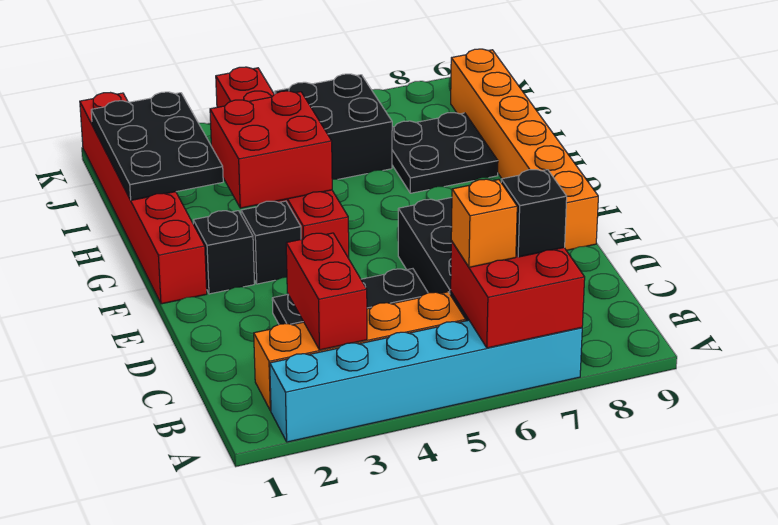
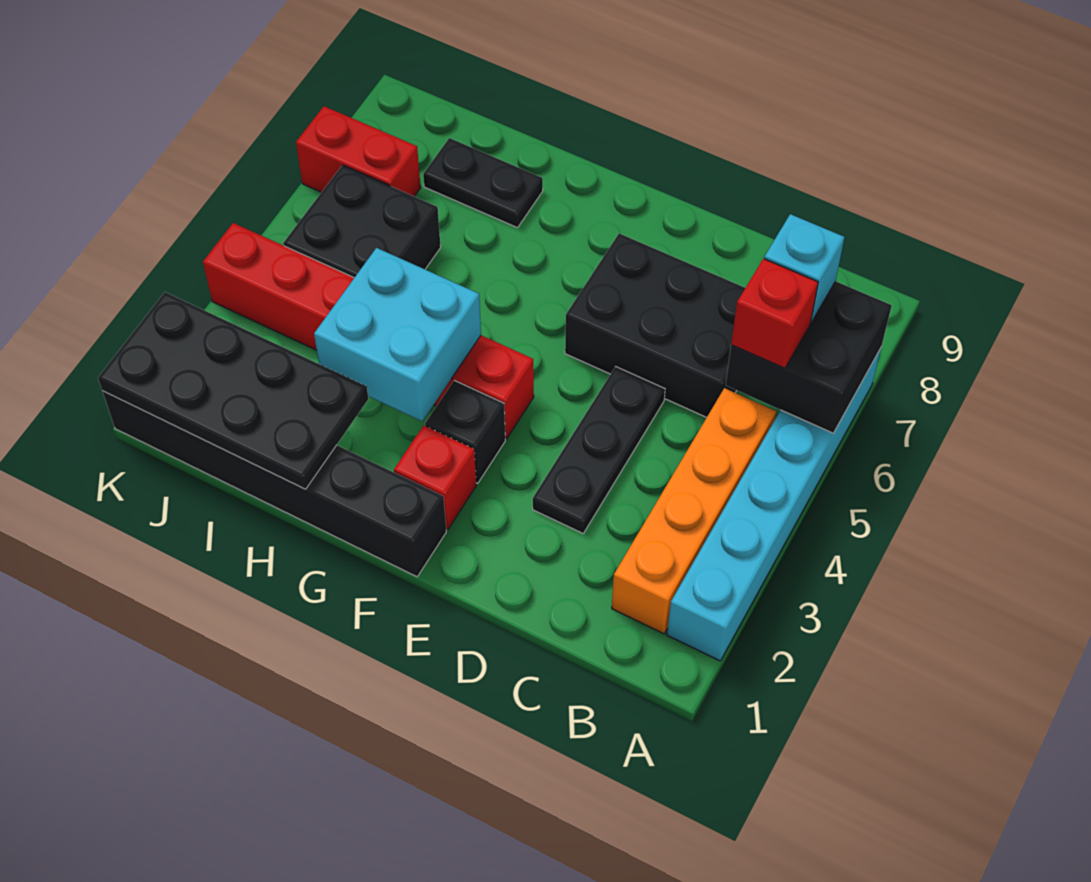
red brick A6:B7 level 2 -> black brick A6:B7 level 2
red brick B3:C3 level 2 -> red brick J7:K7 level 1
orange brick B6 level 3 -> red brick B6 level 3
black brick B7 level 3 -> cyan brick B7 level 3
orange brick E9:J9 level 1 -> none
red brick F1:K1 level 1 -> black brick F1:K1 level 1
black brick F2 level 1 -> red brick F2 level 1
red brick G3:H4 level 2 -> cyan brick G3:H4 level 2
black plate H1:J2 level 2 -> black plate H1:K2 level 2
black plate H7:I8 level 1 -> black plate H8:I8 level 1

